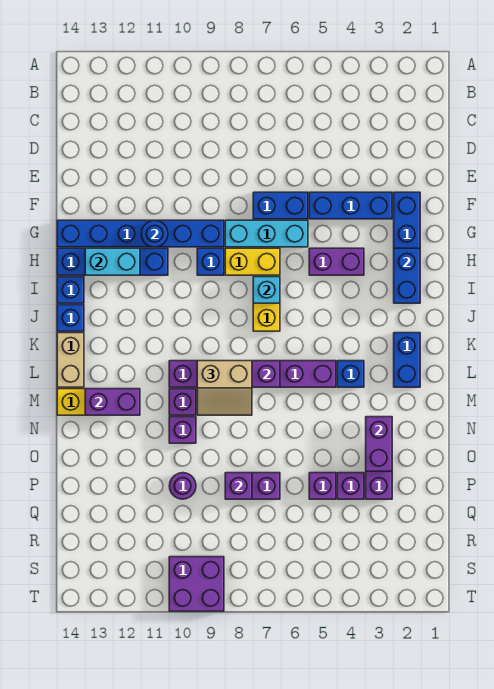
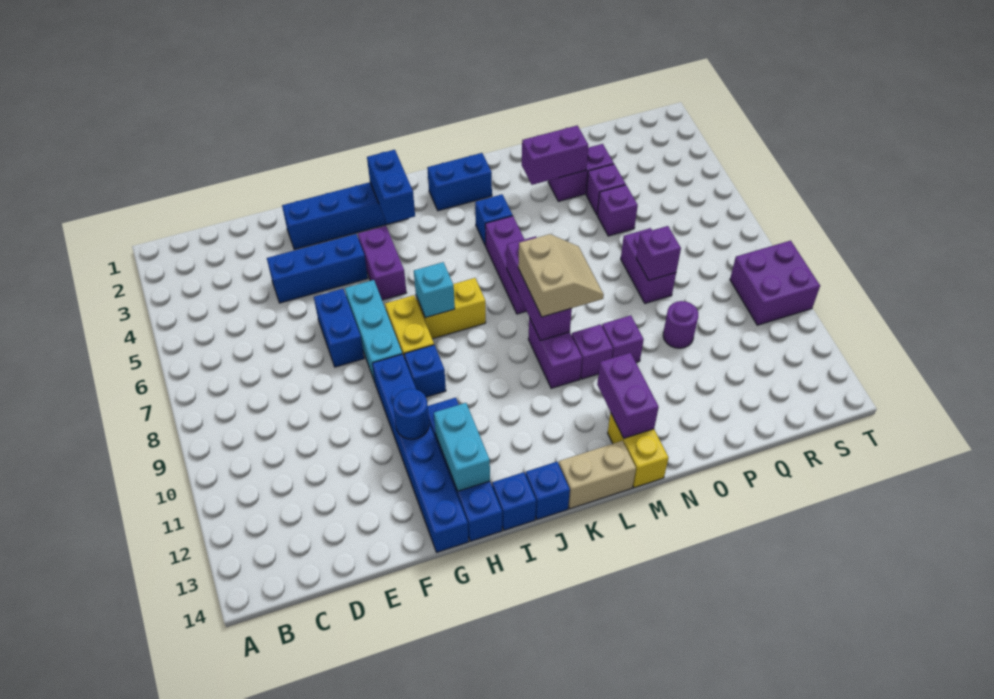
blue brick F3:F5 level 1 -> blue brick E4:G4 level 1
blue brick H2:I2 level 2 -> blue brick I2:I3 level 2

